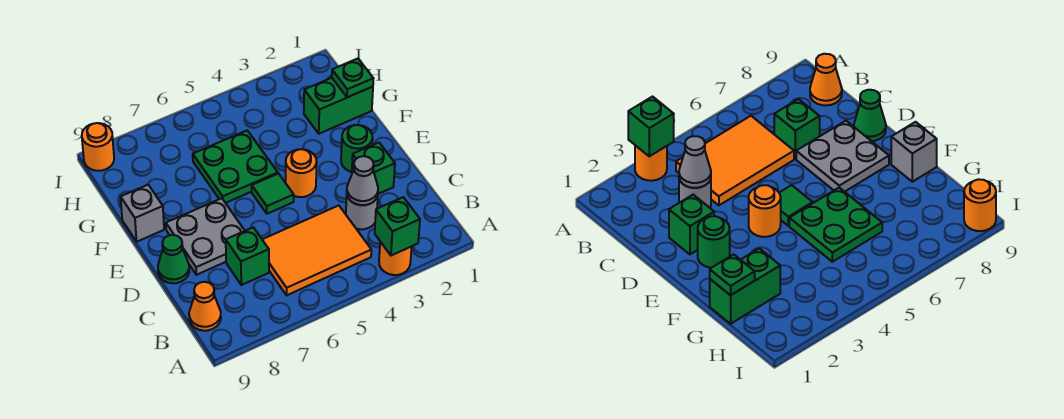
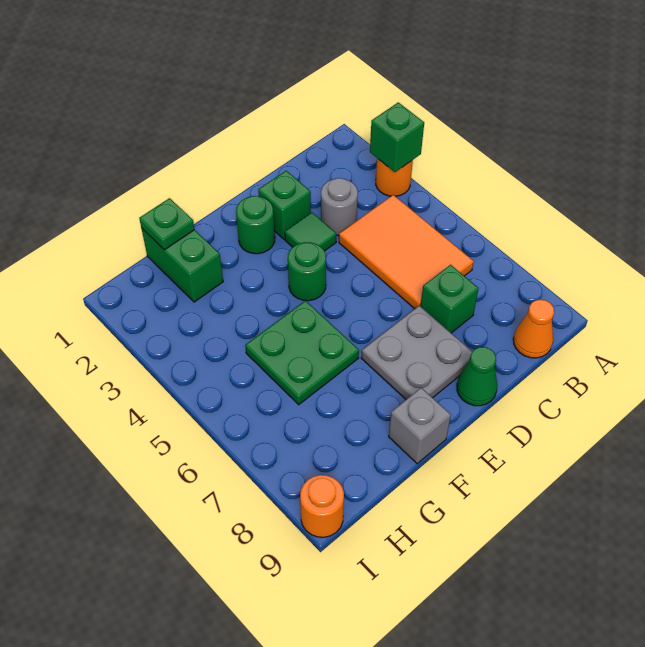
grey cone C3 level 2 -> none
orange round brick E4 level 1 -> green round brick E4 level 1
green tile E5 level 1 -> green tile D3 level 1

